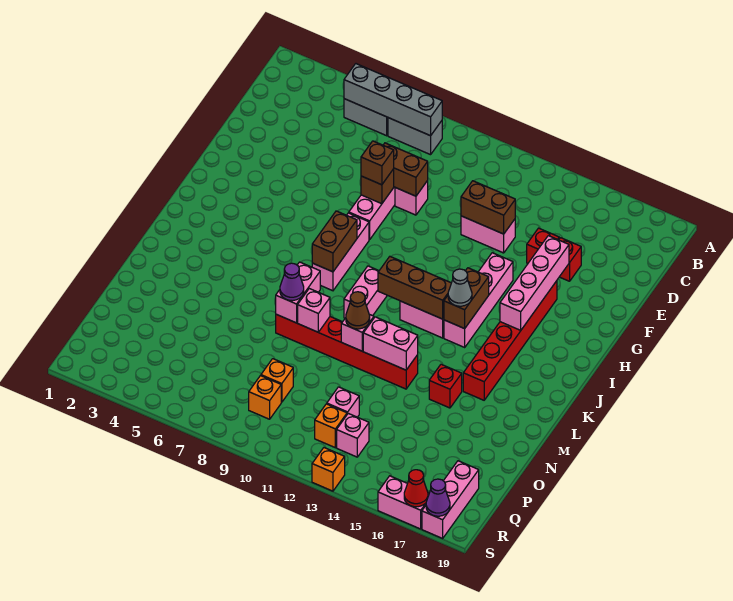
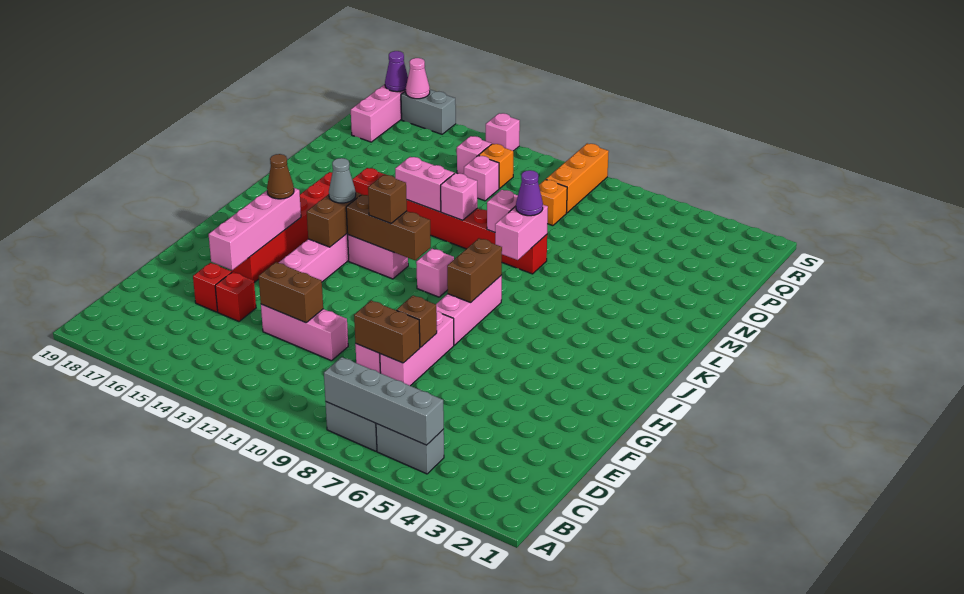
pink brick E12:E13 level 1 -> pink brick E11:E13 level 1
brown brick F8 level 3 -> brown brick J12 level 3
pink brick J10:K10 level 1 -> pink brick J10 level 1
brown cone M11 level 3 -> brown cone I16 level 3
orange brick Q9 level 1 -> orange brick Q9:S9 level 1
orange brick S13 level 1 -> pink brick S13 level 1
pink brick S16:S17 level 1 -> grey brick S16:S17 level 1
red cone S17 level 2 -> pink cone S17 level 2

